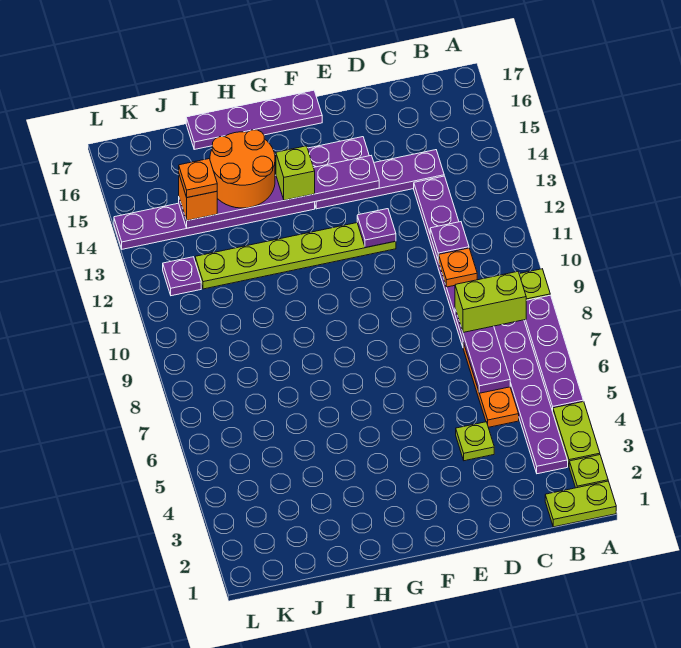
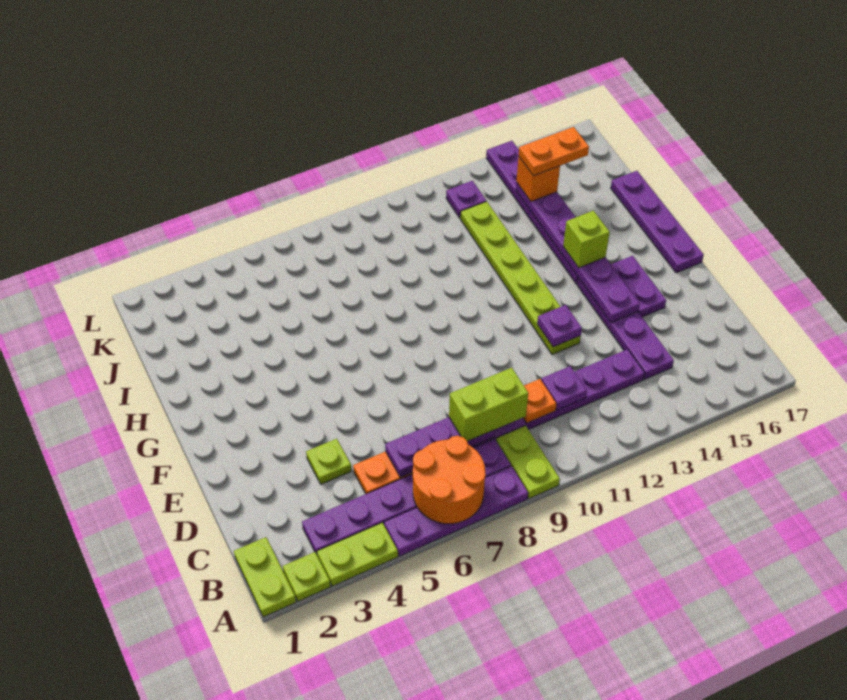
lime brick B8:C8 level 3 -> lime brick C8:C9 level 3
orange round brick H14:I15 level 3 -> orange round brick A6:B7 level 2
orange plate J14 level 4 -> orange plate J14:J15 level 4

